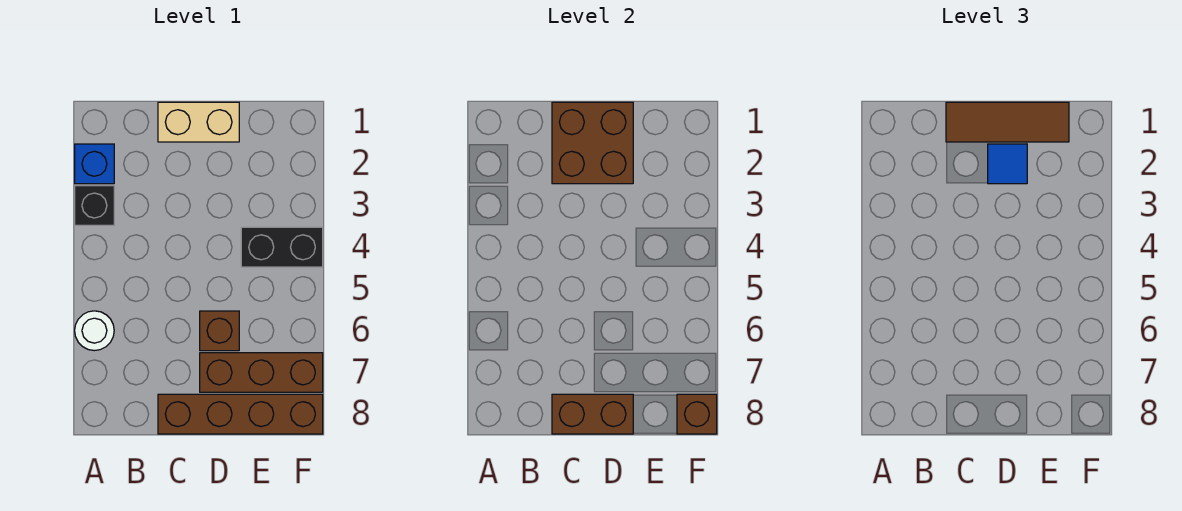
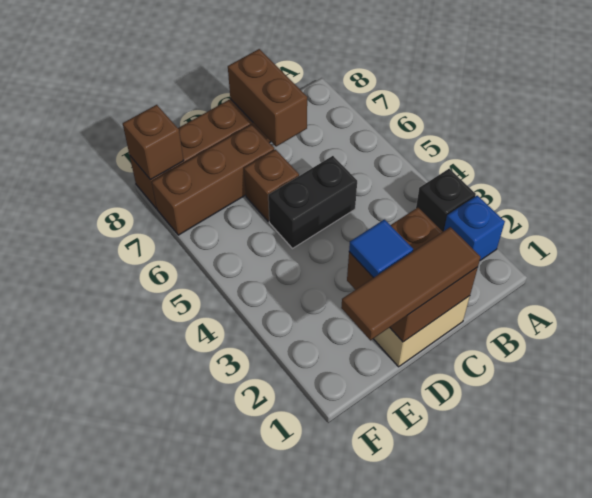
white round brick A6 level 1 -> none
brown brick C8:D8 level 2 -> brown brick C7:C8 level 2
black brick E4:F4 level 1 -> black brick C5:D5 level 1

